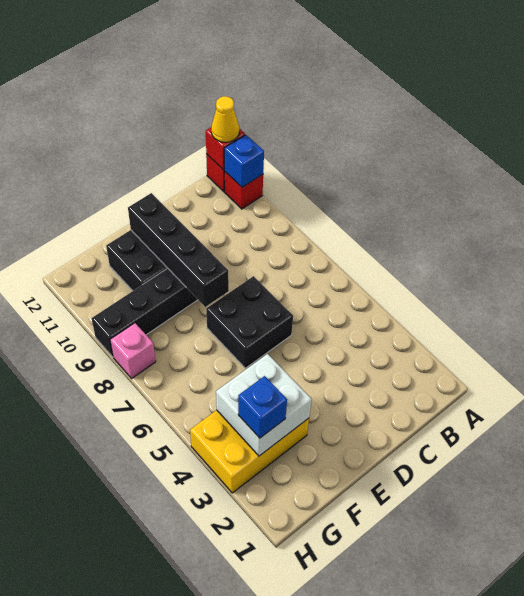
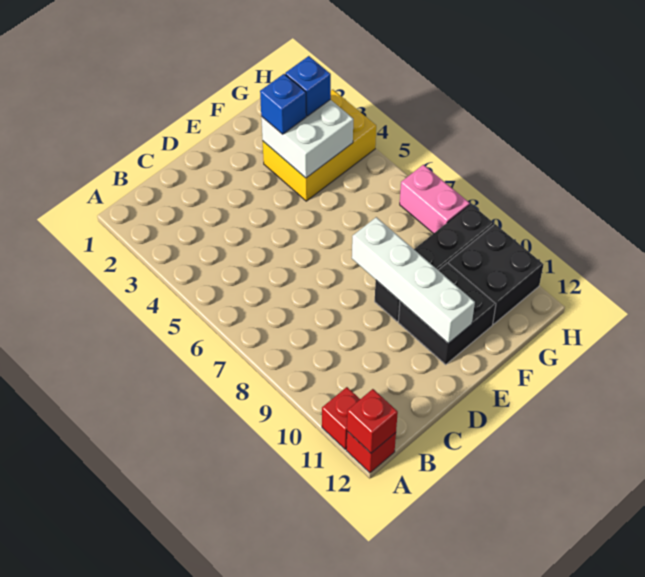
blue brick A11 level 2 -> blue brick F3 level 3
yellow cone A12 level 3 -> none
black brick D6:E7 level 1 -> black brick G10:H11 level 1
black brick E8:E11 level 2 -> white brick E8:E11 level 2
pink brick H8 level 1 -> pink brick H7:H8 level 1

